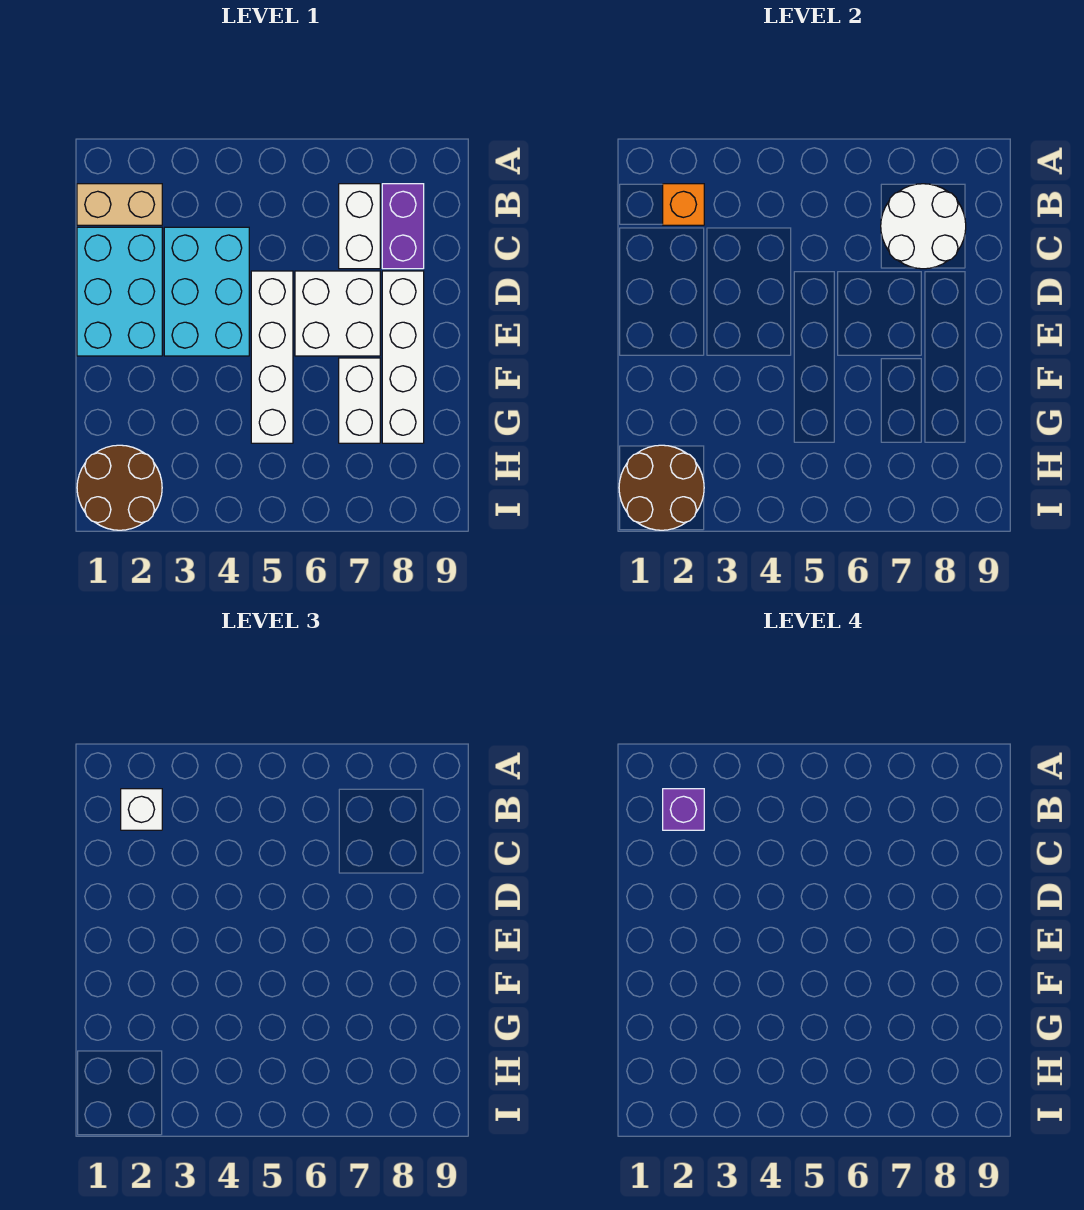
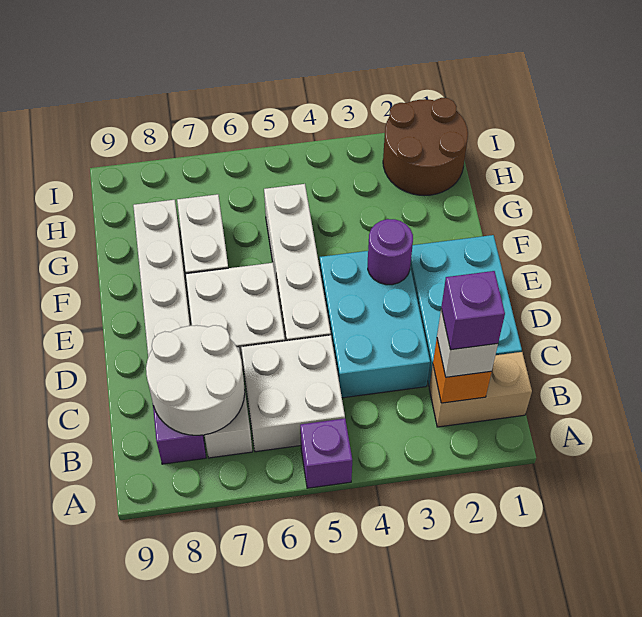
none -> purple brick A5 level 1
none -> white brick B5:C6 level 1
none -> purple round brick E3 level 2
brown round brick H1:I2 level 2 -> none

